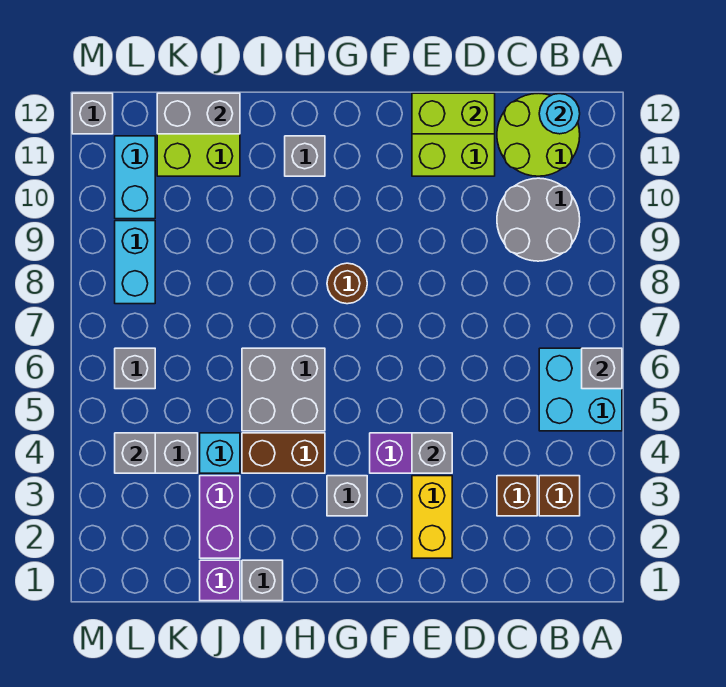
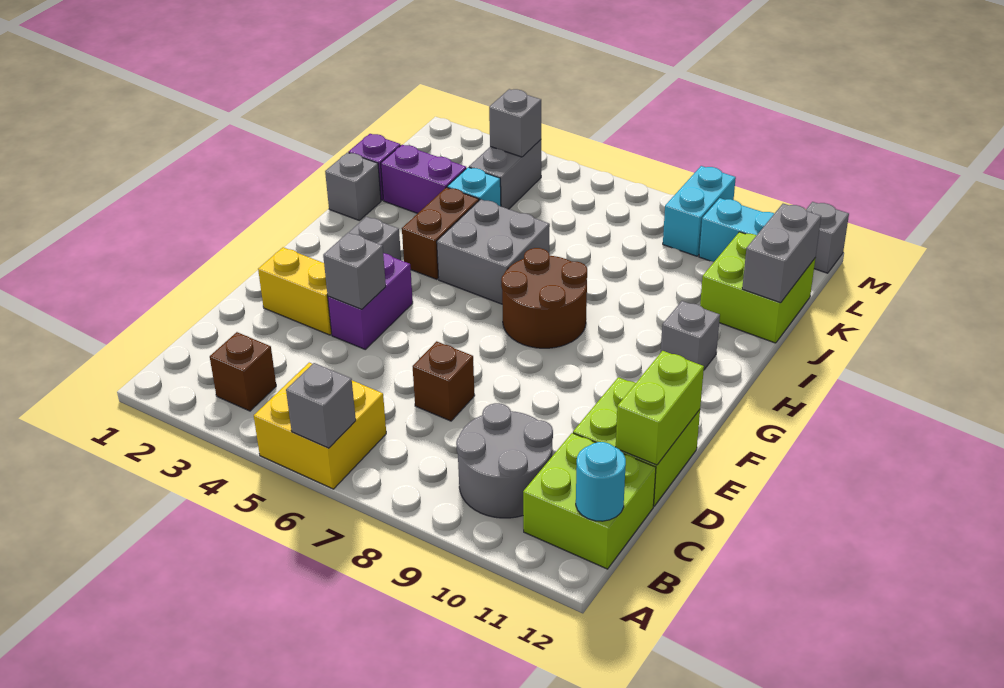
cyan brick A5:B6 level 1 -> yellow brick A5:B6 level 1
lime round brick B11:C12 level 1 -> lime brick B11:C12 level 1
brown brick C3 level 1 -> brown brick D7 level 1
brown round brick G8 level 1 -> brown round brick G7:H8 level 1
grey brick L6 level 1 -> none
cyan brick L8:L9 level 1 -> cyan brick L9:M9 level 1

